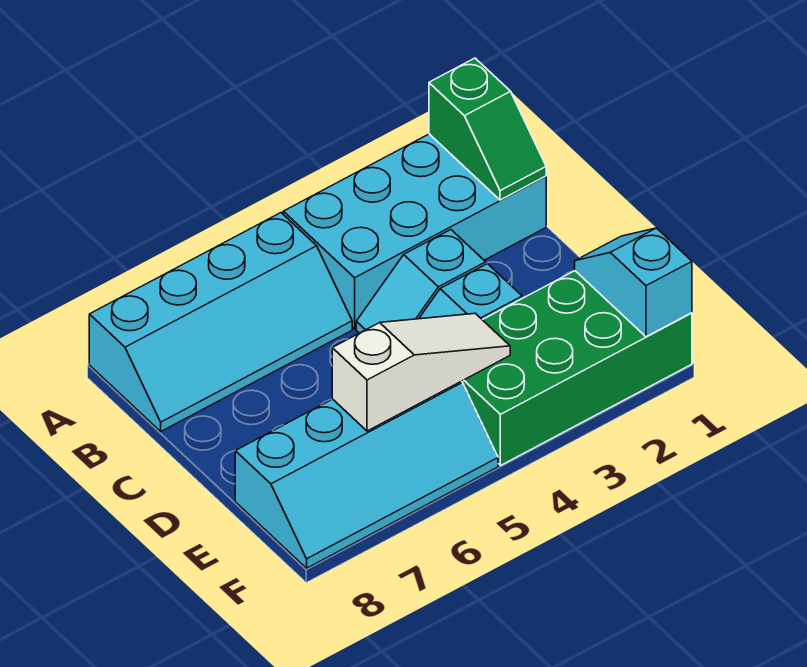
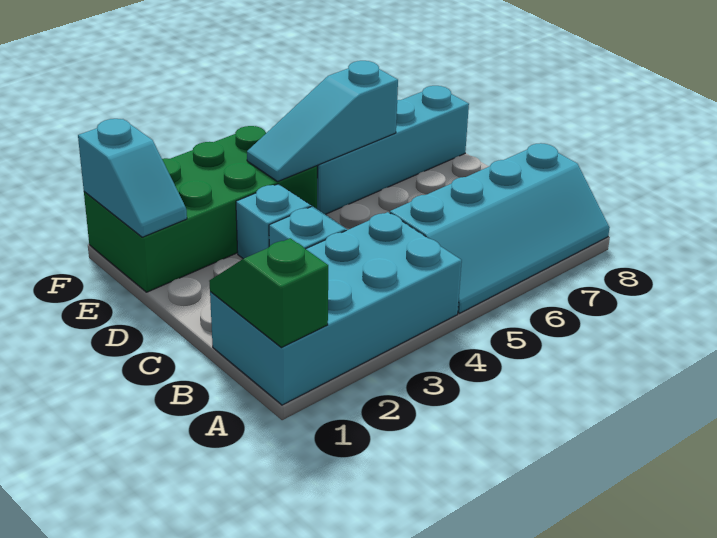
cyan slope A5:B8 level 1 top A -> cyan slope A5:B8 level 1 top B
white slope E4:E6 level 2 top 6 -> cyan slope E4:E6 level 2 top 6

